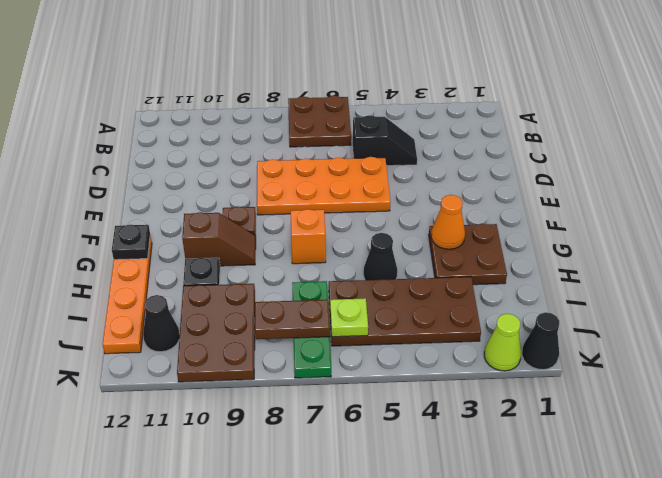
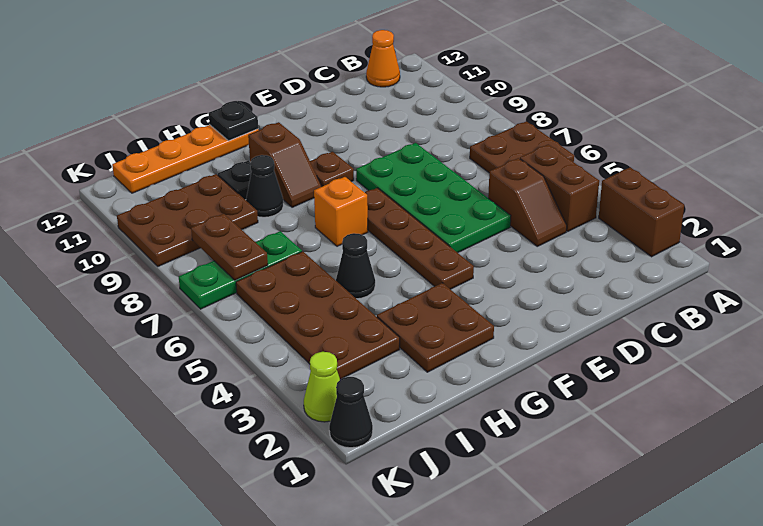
none -> brown brick A2:A3 level 1
none -> brown brick B4:B5 level 1
black slope C4:C5 level 1 top 5 -> brown slope C4:C5 level 1 top 5
orange plate D5:E8 level 1 -> green plate D5:E8 level 1
none -> brown plate F4:F7 level 1
orange cone G3 level 2 -> orange cone B12 level 1
lime plate J6 level 2 -> none
black cone J11 level 1 -> black cone H9 level 1

